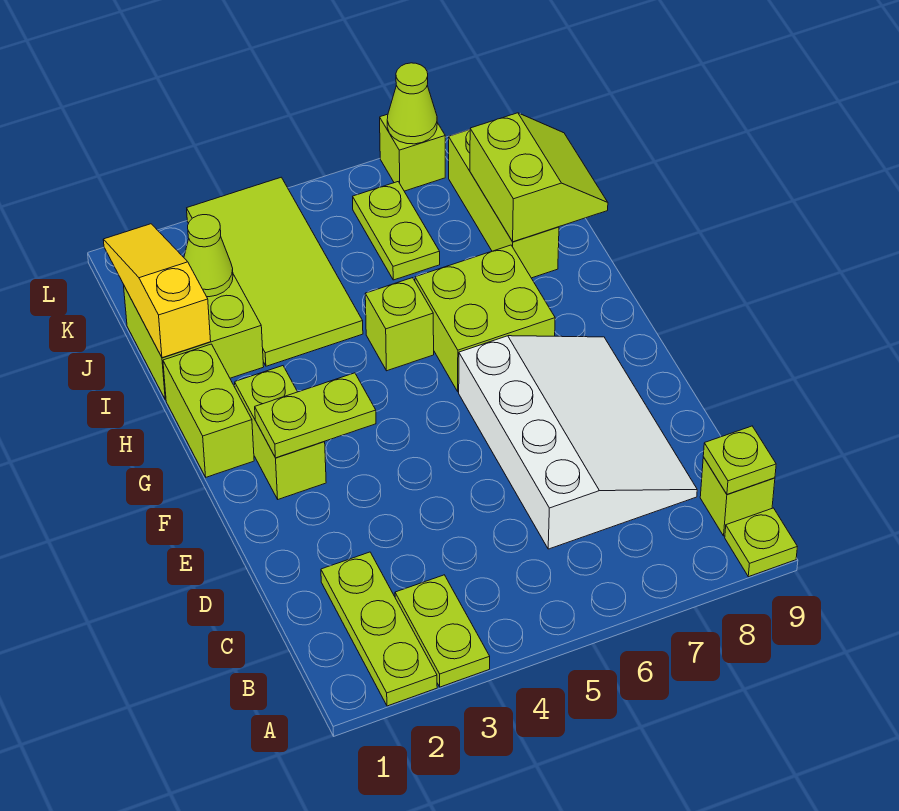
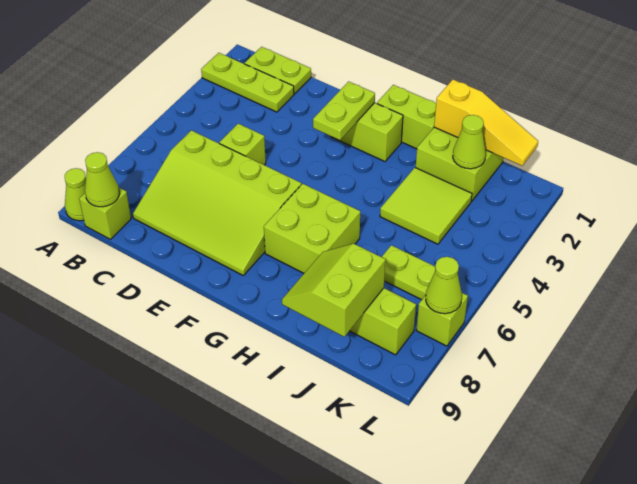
lime plate A3:B3 level 1 -> lime plate B1:C1 level 1
lime plate A9 level 1 -> lime cone A9 level 1
lime plate B9 level 2 -> lime cone B9 level 2
white slope C6:F8 level 1 top 6 -> lime slope C6:F8 level 1 top 6
lime brick H5 level 1 -> lime brick D5 level 1
lime tile I3:L4 level 1 -> lime tile I3:J4 level 1
lime slope I8:J9 level 2 top 8 -> lime slope I8:J9 level 2 top J

